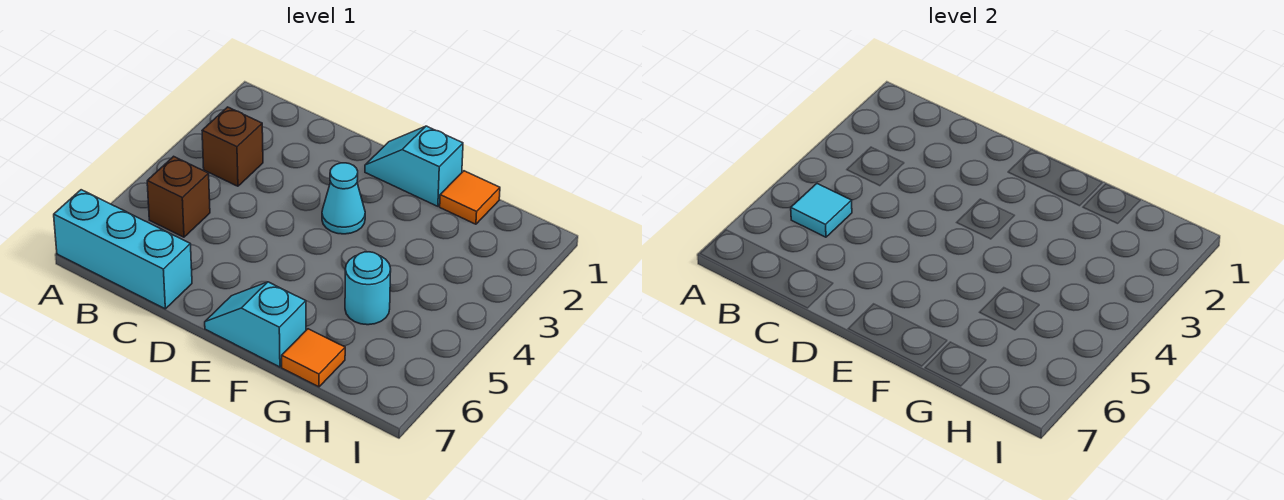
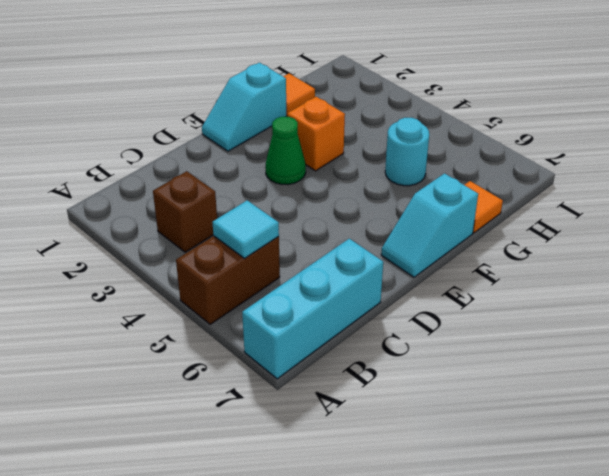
brown brick B5 level 1 -> brown brick A5:B5 level 1
cyan cone E3 level 1 -> green cone E3 level 1
none -> orange brick F3 level 1

